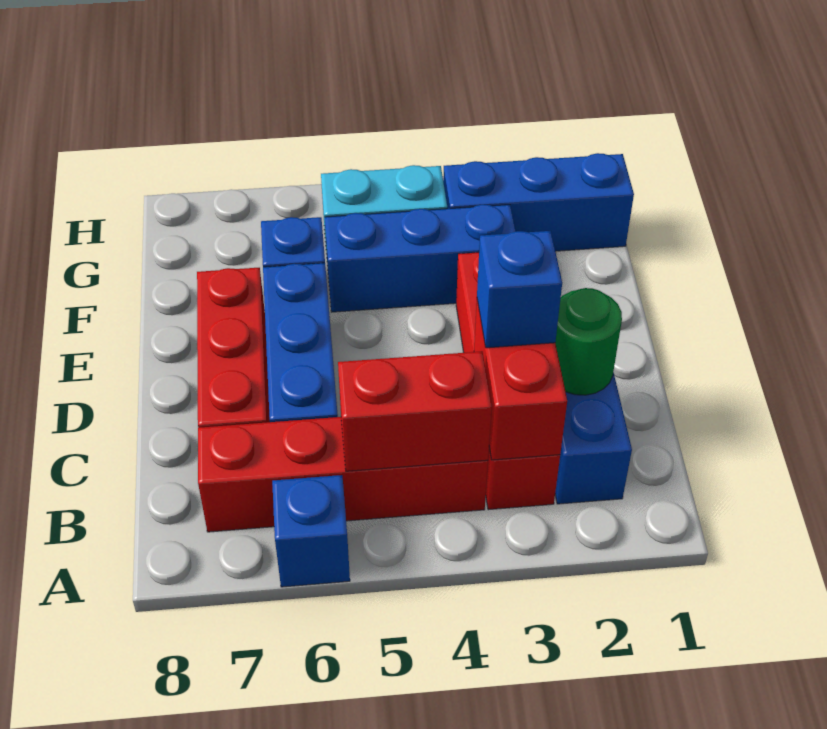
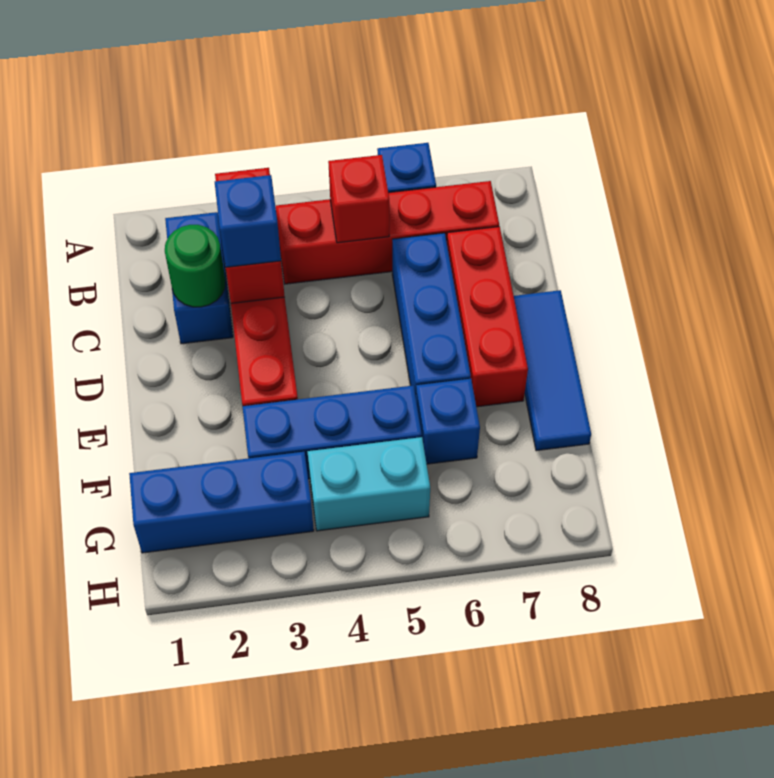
red brick B4:B5 level 2 -> red brick B5 level 2
none -> blue tile D8:F8 level 1

